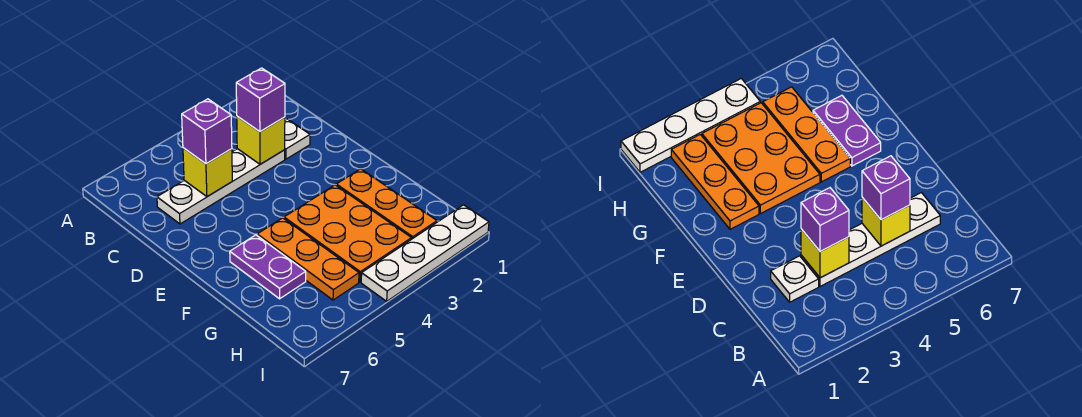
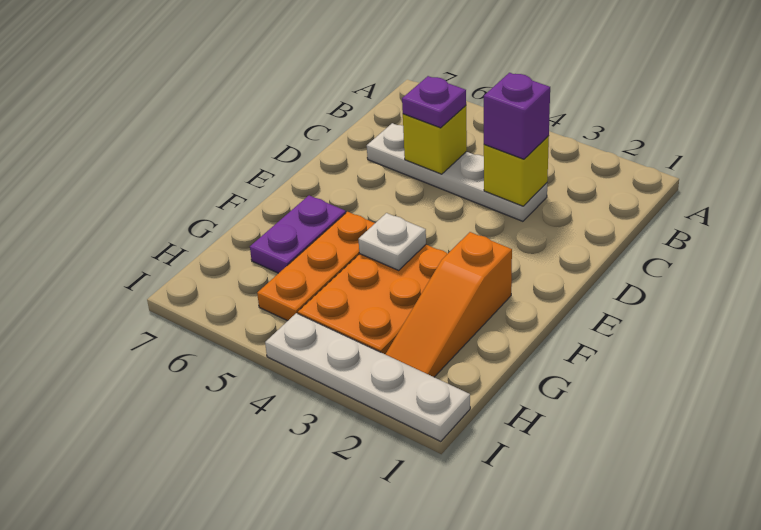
white plate C2 level 1 -> white plate F4 level 2
purple brick C5 level 3 -> purple plate C5 level 3
orange plate F2:H2 level 1 -> orange slope F2:H2 level 1 top F

